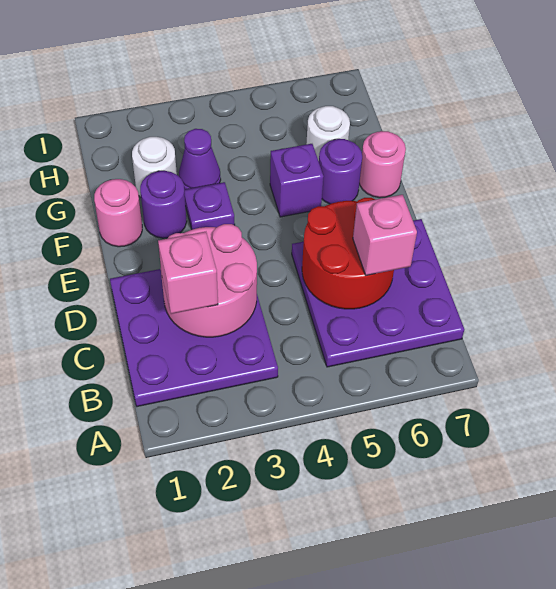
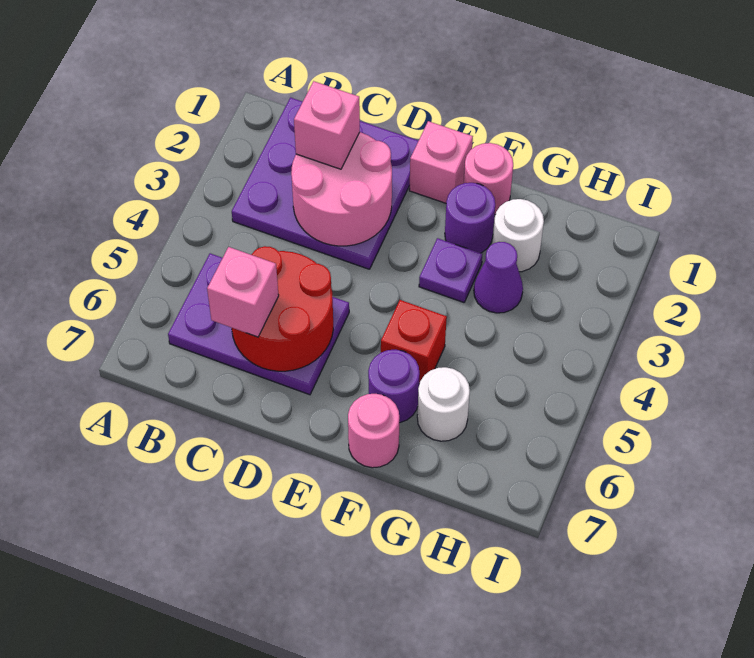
purple plate B5:D7 level 1 -> purple plate B5:D6 level 1
none -> pink brick E1 level 1
purple brick F5 level 1 -> red brick F5 level 1

